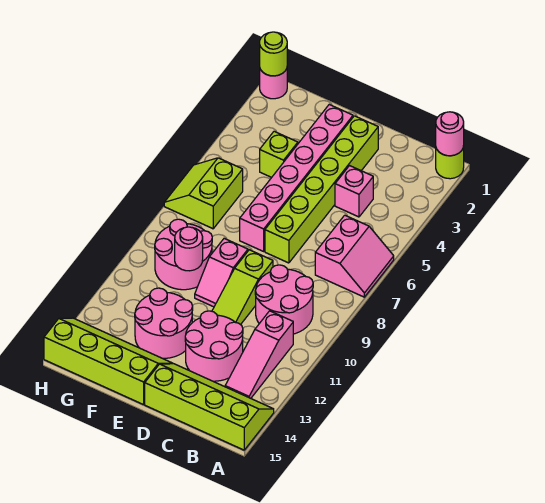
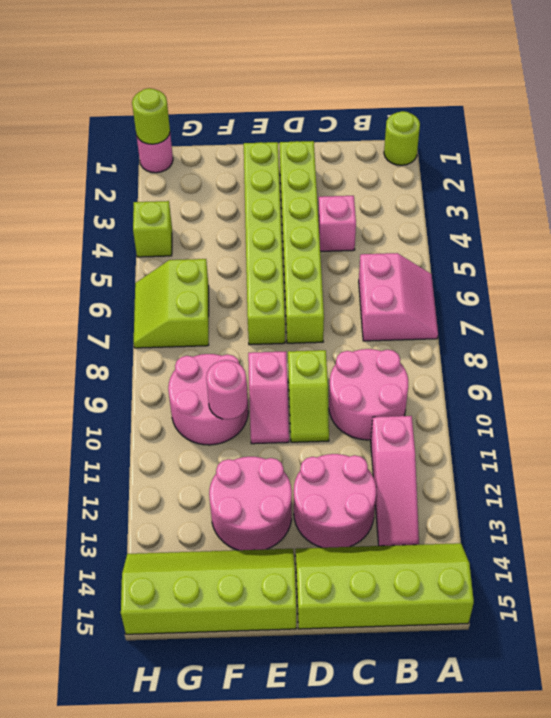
pink round brick A1 level 2 -> none
lime slope D9:D11 level 1 top 9 -> lime slope D9:D10 level 1 top 9
pink brick E2:E7 level 1 -> lime brick E2:E7 level 1
lime brick F4 level 1 -> lime brick H4 level 1

